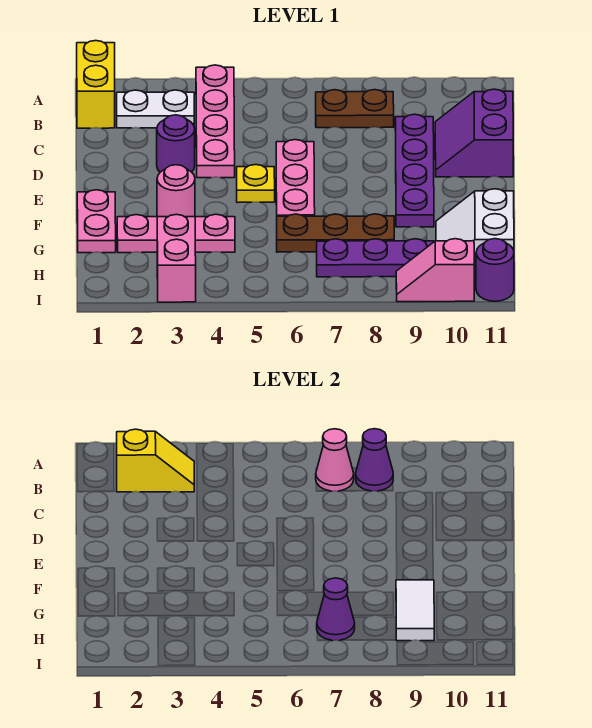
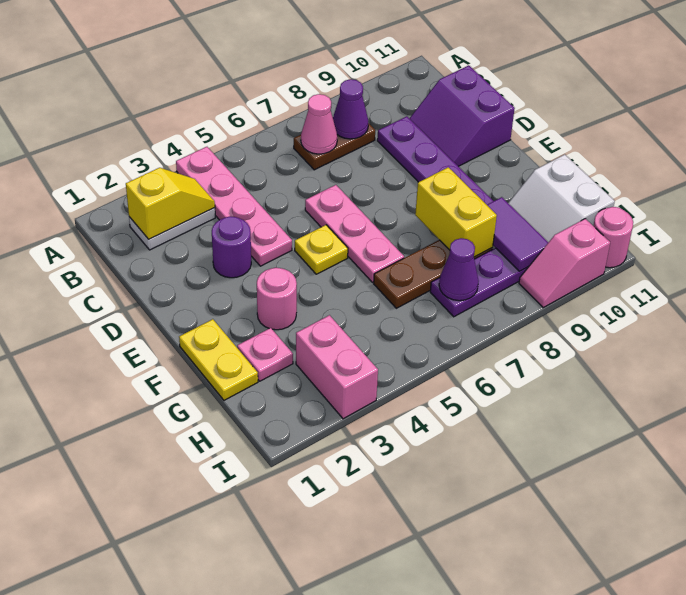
yellow brick A1:B1 level 1 -> yellow brick F8:G8 level 2
pink plate F1:G1 level 1 -> yellow plate F1:G1 level 1
pink plate G2:G4 level 1 -> pink plate G2 level 1
white tile G9:H9 level 2 -> purple tile G9:H9 level 2
purple round brick I11 level 1 -> pink round brick I11 level 1

